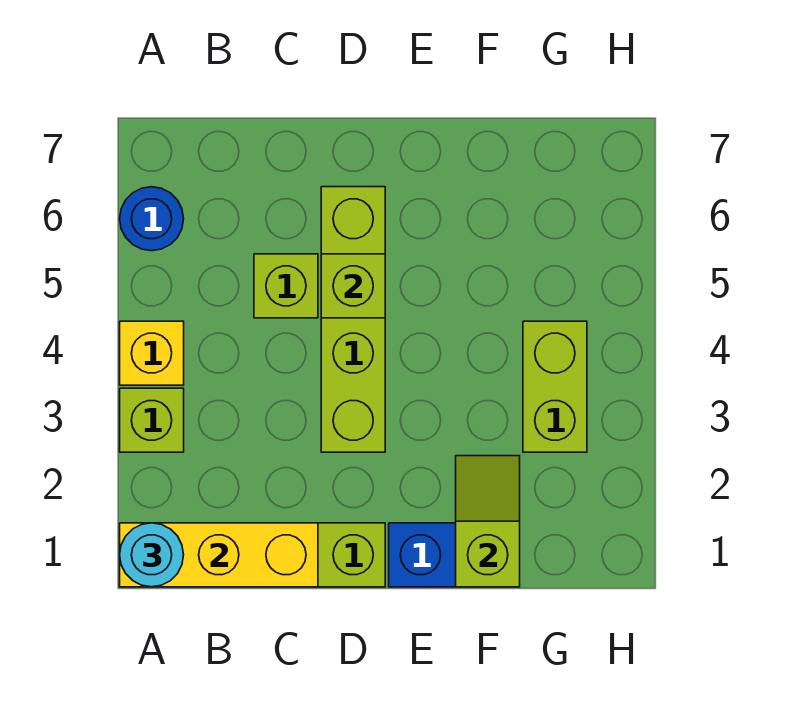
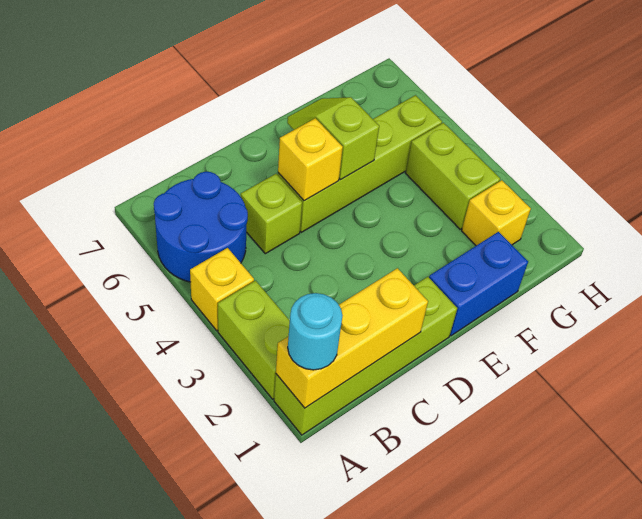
lime brick A3 level 1 -> lime brick A2:A3 level 1
blue round brick A6 level 1 -> blue round brick A5:B6 level 1
lime brick D3:D6 level 1 -> lime brick D5:G5 level 1
lime brick D5 level 2 -> yellow brick D5 level 2
lime slope F1:F2 level 2 top 1 -> lime slope E5:E6 level 2 top 5
none -> yellow brick G2 level 1

